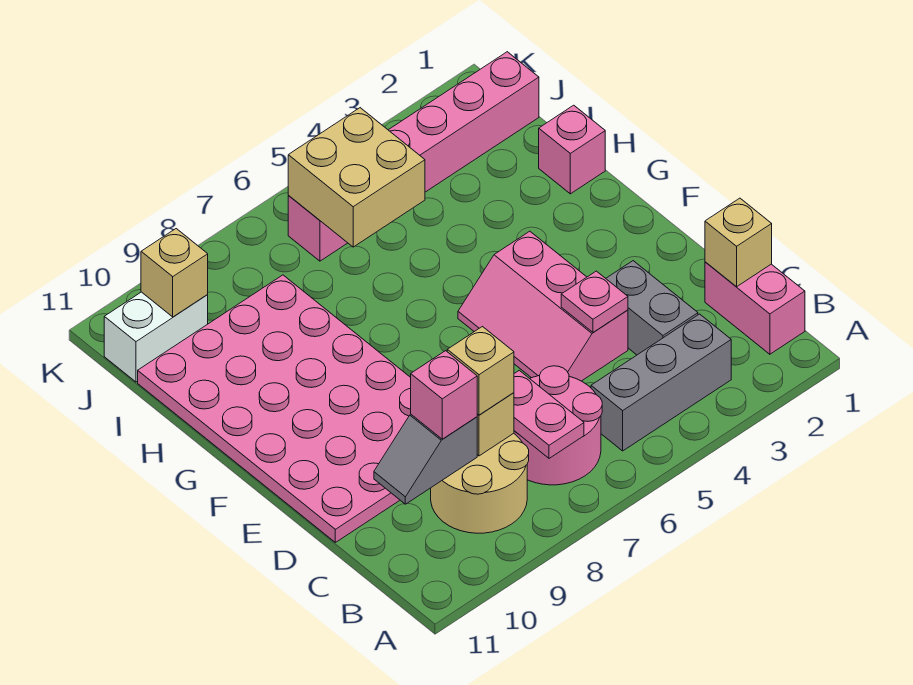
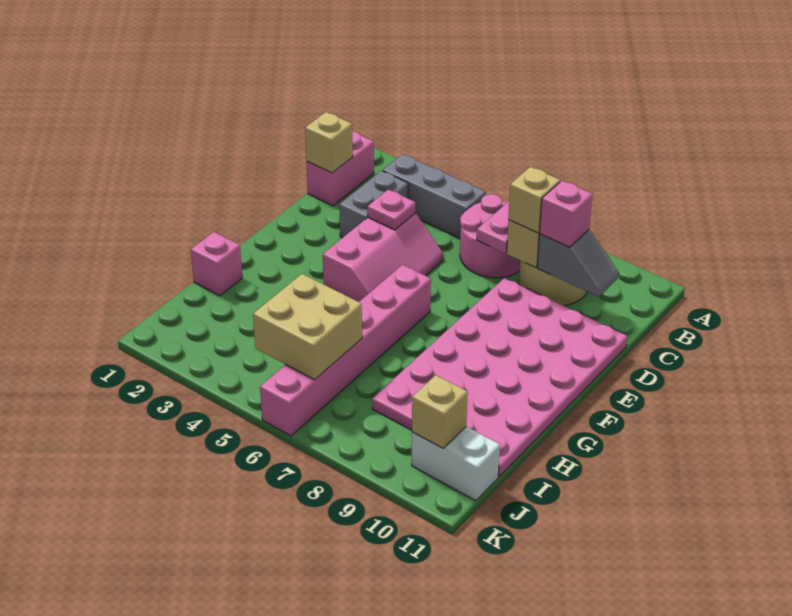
pink brick J1:J6 level 1 -> pink brick F6:K6 level 1

